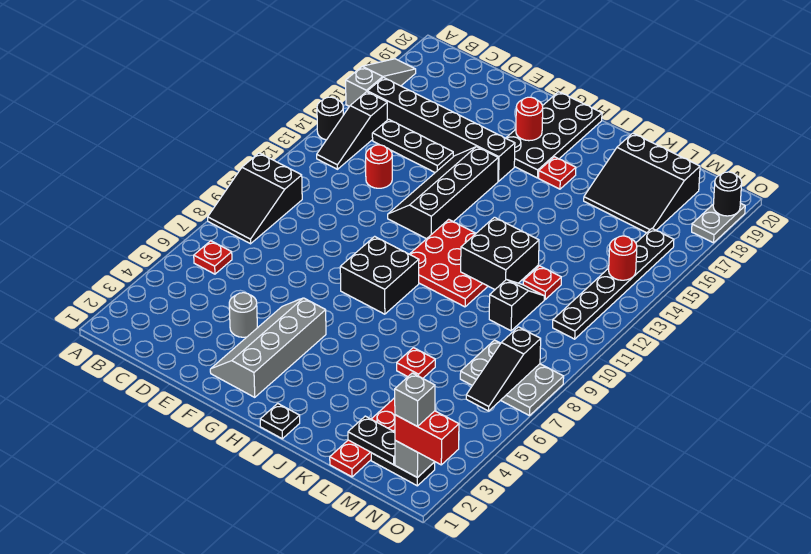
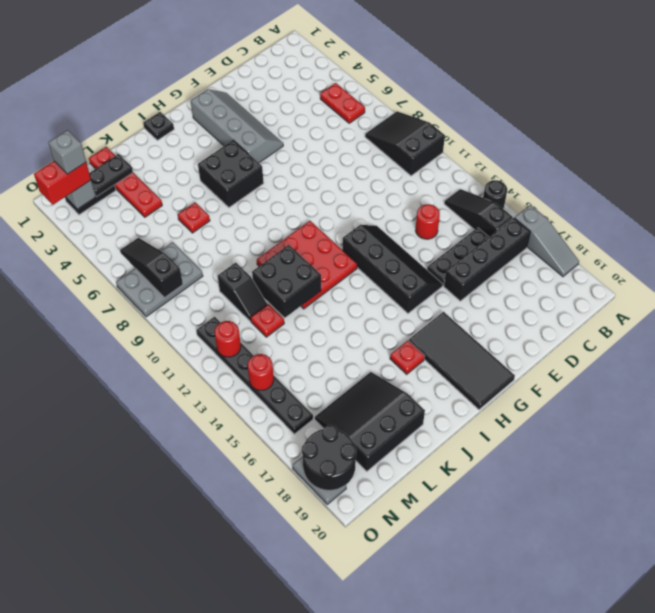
red plate B6 level 1 -> red plate B5:B6 level 1
black brick B16:G16 level 1 -> black brick B16:E16 level 1
grey round brick E4 level 1 -> none
black brick G8:H9 level 1 -> black brick H5:I6 level 1
black plate G17:H20 level 1 -> black tile G17:H20 level 1
red round brick G18 level 2 -> red round brick N12 level 2
black round brick O19 level 2 -> black round brick N18:O19 level 2

